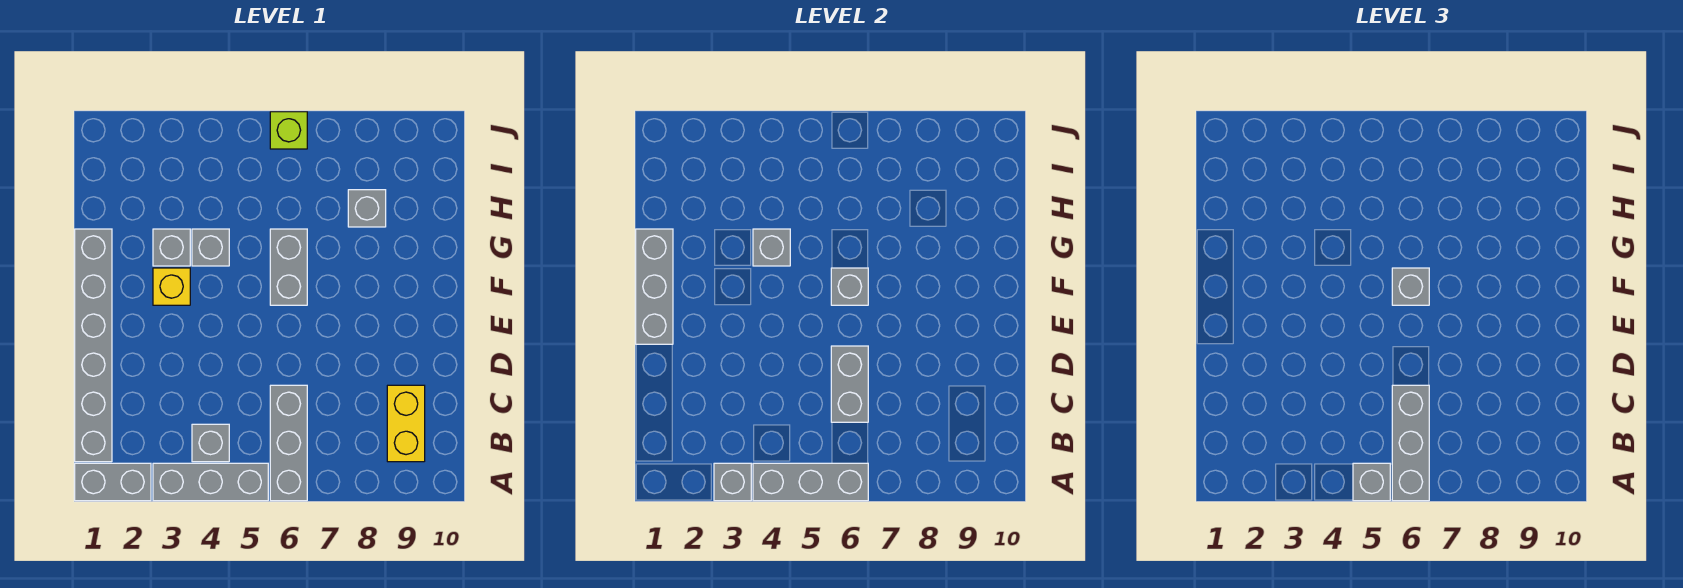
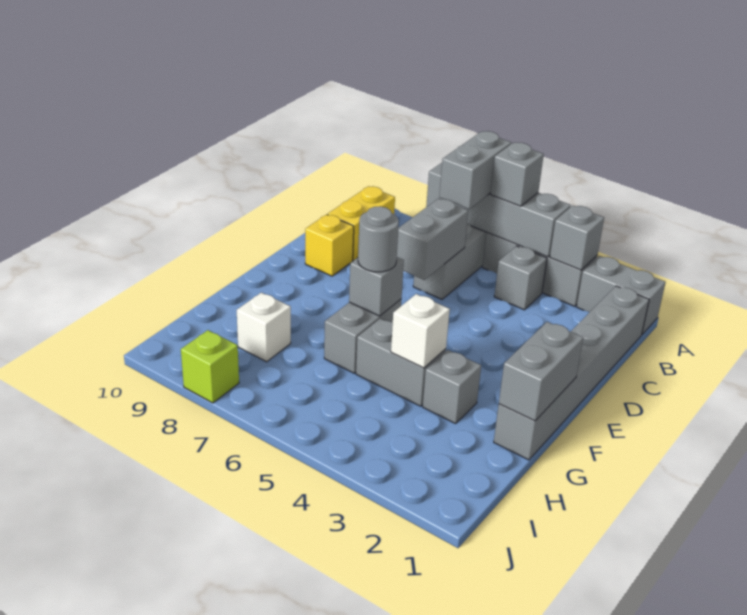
grey brick A4:A6 level 2 -> grey brick A4:A7 level 2
grey brick A6:C6 level 3 -> grey brick A6:B6 level 3
grey brick E1:G1 level 2 -> grey brick F1:G1 level 2
yellow brick F3 level 1 -> yellow brick D9 level 1
grey brick F6 level 3 -> grey round brick F6 level 3
grey brick G4 level 1 -> grey brick G4:G5 level 1
grey brick G4 level 2 -> white brick G4 level 2
grey brick H8 level 1 -> white brick H8 level 1
lime brick J6 level 1 -> lime brick J8 level 1

